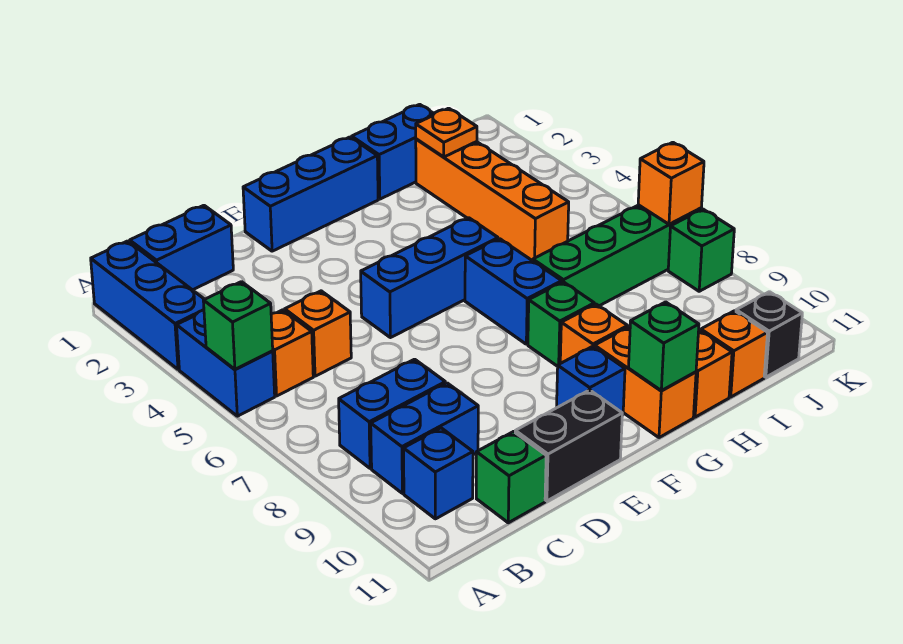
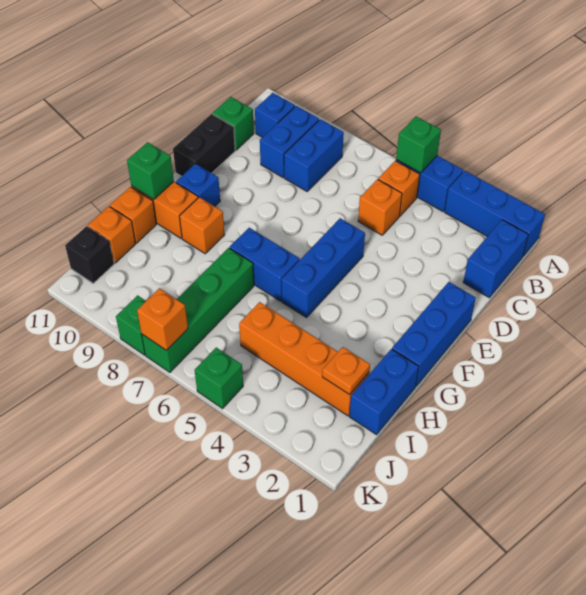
green brick G8 level 1 -> green brick K5 level 1

